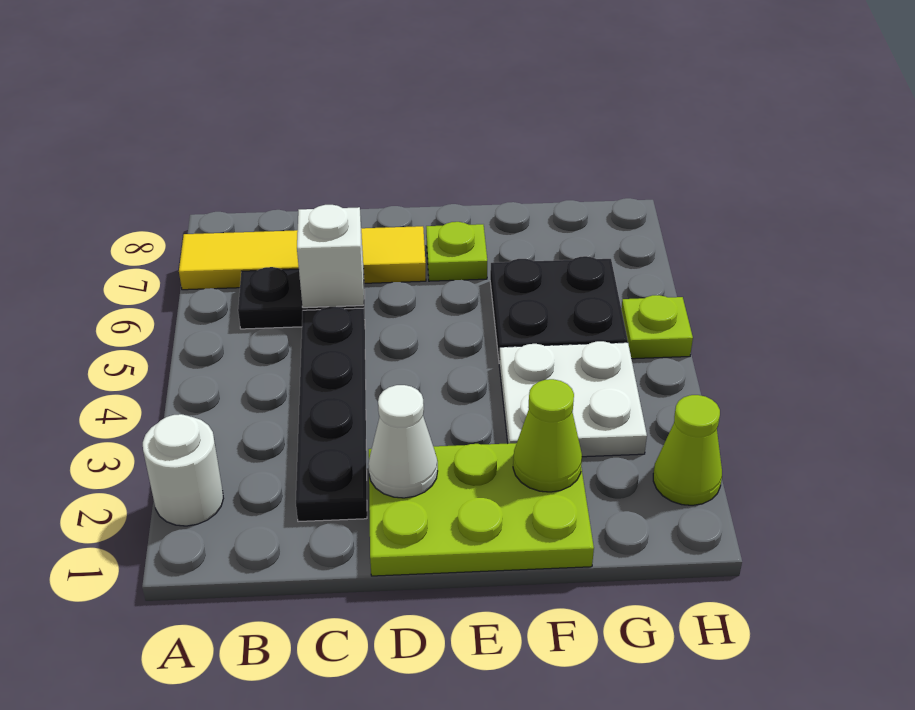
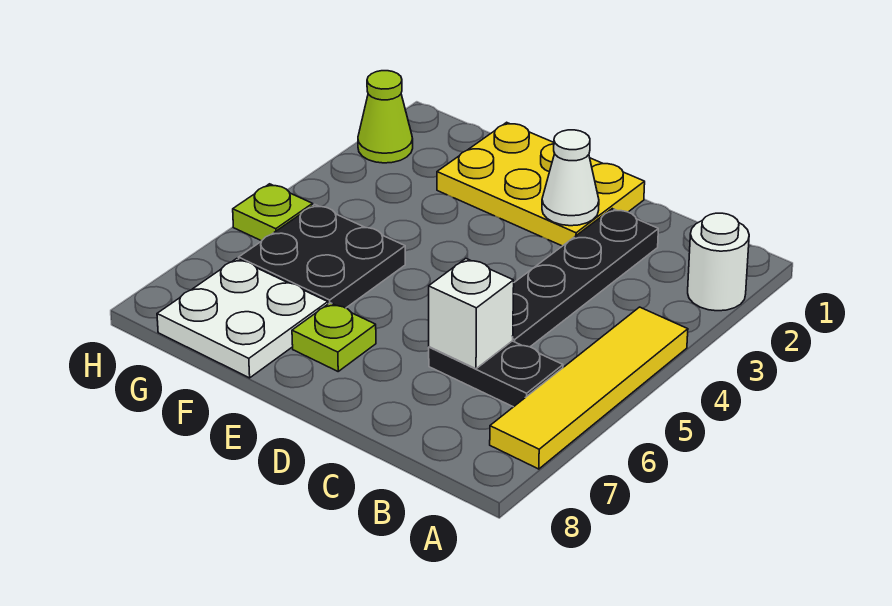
yellow tile A7:D7 level 1 -> yellow tile A4:A7 level 1
lime plate D1:F2 level 1 -> yellow plate D1:F2 level 1
lime cone F2 level 2 -> none
white plate F3:G4 level 1 -> white plate F7:G8 level 1

